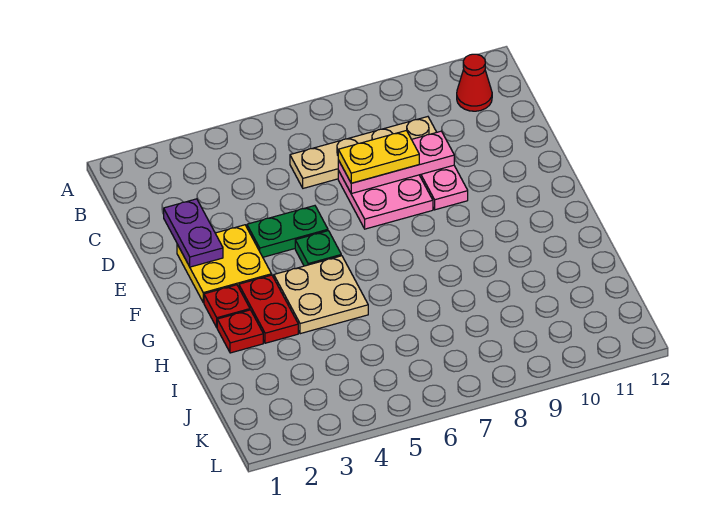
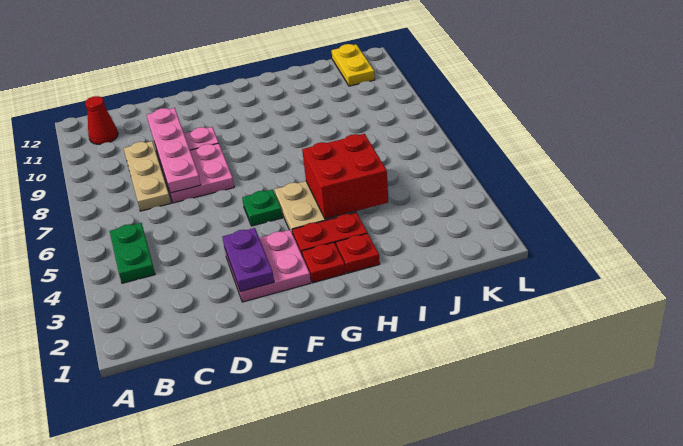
tan plate C6:C9 level 1 -> tan plate C7:C9 level 1
purple plate D2:E2 level 2 -> purple plate E2:E3 level 2
pink plate D7:D9 level 2 -> pink plate D7:D10 level 2
yellow plate D7:D8 level 3 -> yellow plate K11:K12 level 1
yellow plate E2:F3 level 1 -> pink plate E2:F3 level 1
green plate E4:E5 level 1 -> green plate B4:B5 level 1
none -> red brick H4:I5 level 2

